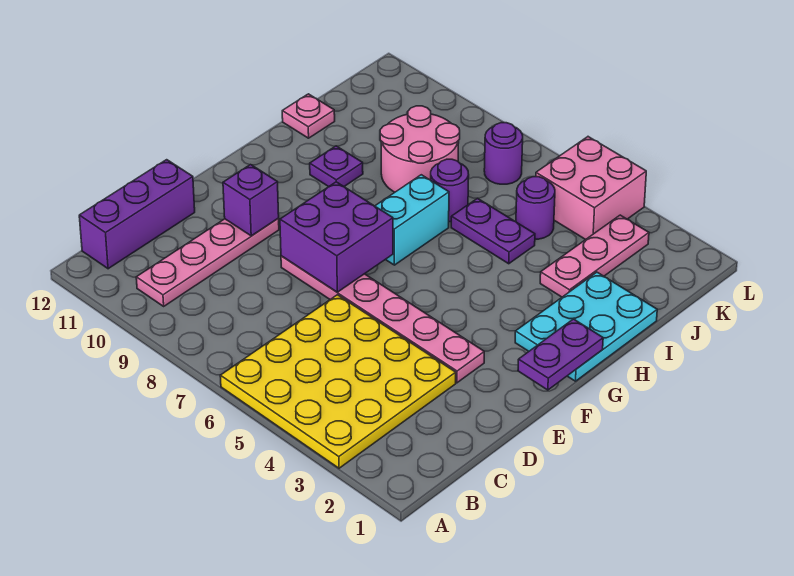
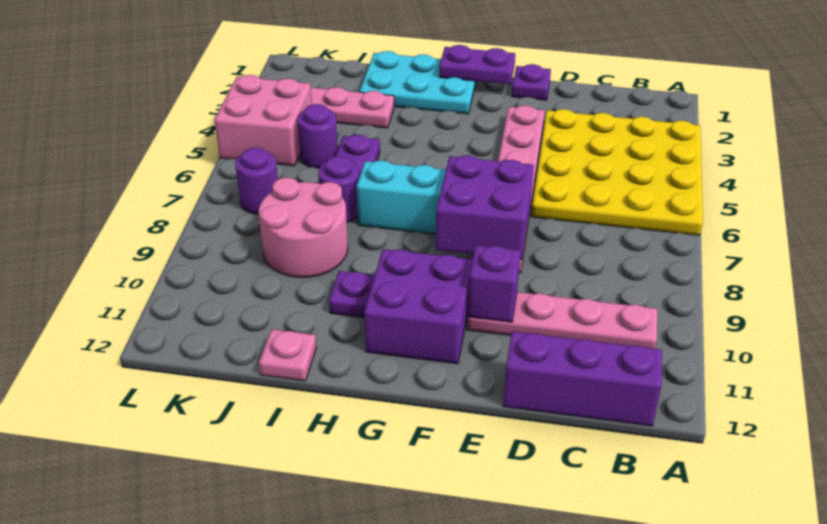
none -> purple plate E1 level 1
none -> purple brick F10:G11 level 1

